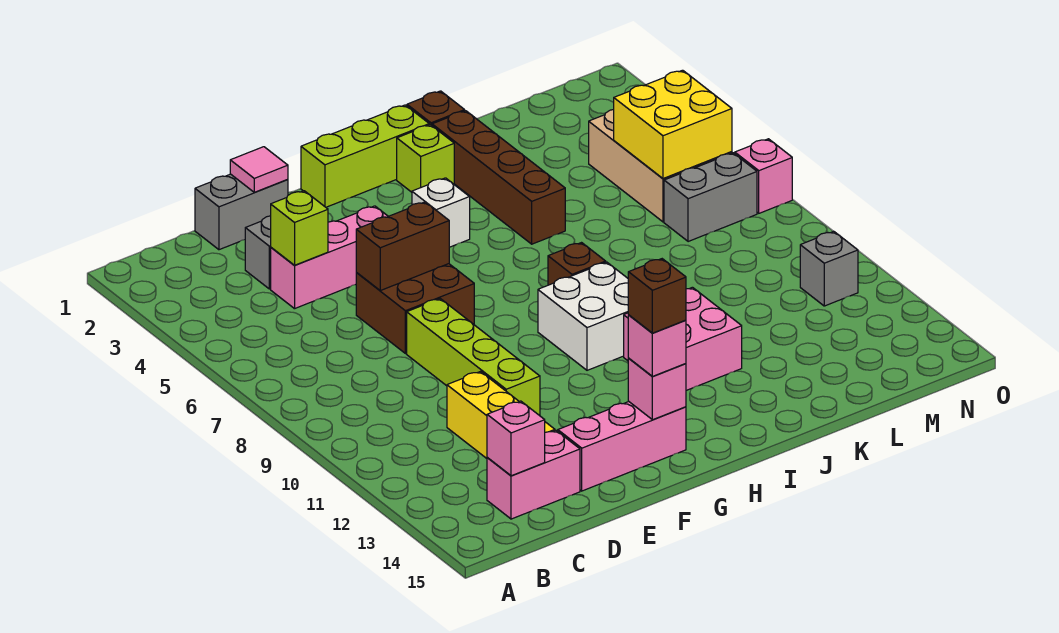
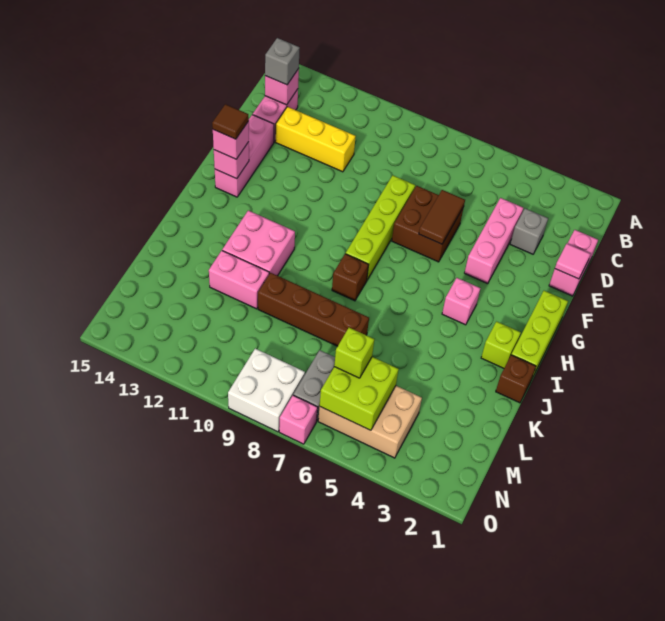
grey brick D1:E1 level 1 -> pink brick D1:E1 level 1
lime brick D4 level 2 -> lime brick M6 level 3
brown brick E6:F6 level 2 -> brown tile E6:F6 level 2
lime brick E8:E11 level 1 -> lime brick E8:H8 level 1
brown brick G14 level 4 -> brown tile G14 level 4
white brick H4 level 1 -> pink brick H4 level 1
white brick H9:I10 level 1 -> white brick N8:O9 level 1
brown brick J2:J5 level 1 -> brown brick K7:K10 level 1
none -> pink brick K11:K12 level 1
yellow brick M5:N6 level 2 -> lime brick M5:N6 level 2
grey brick N11 level 1 -> grey brick C14 level 3

